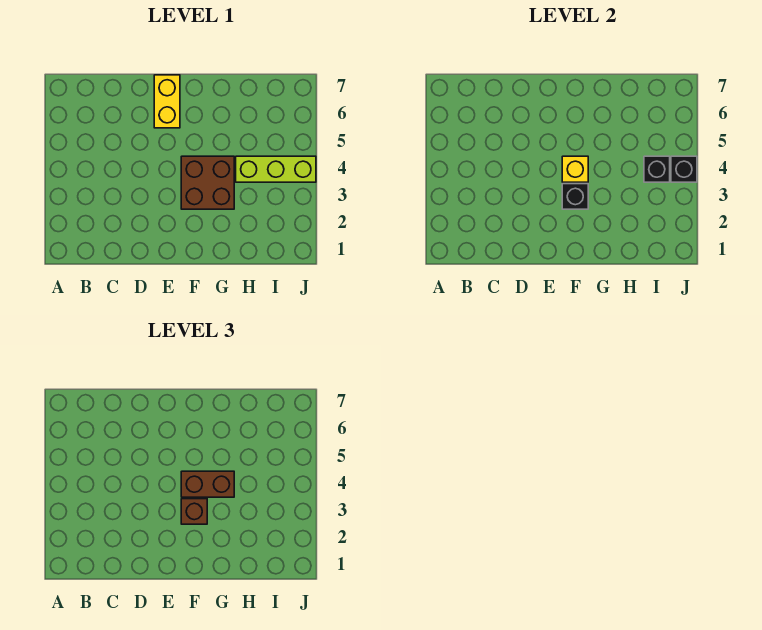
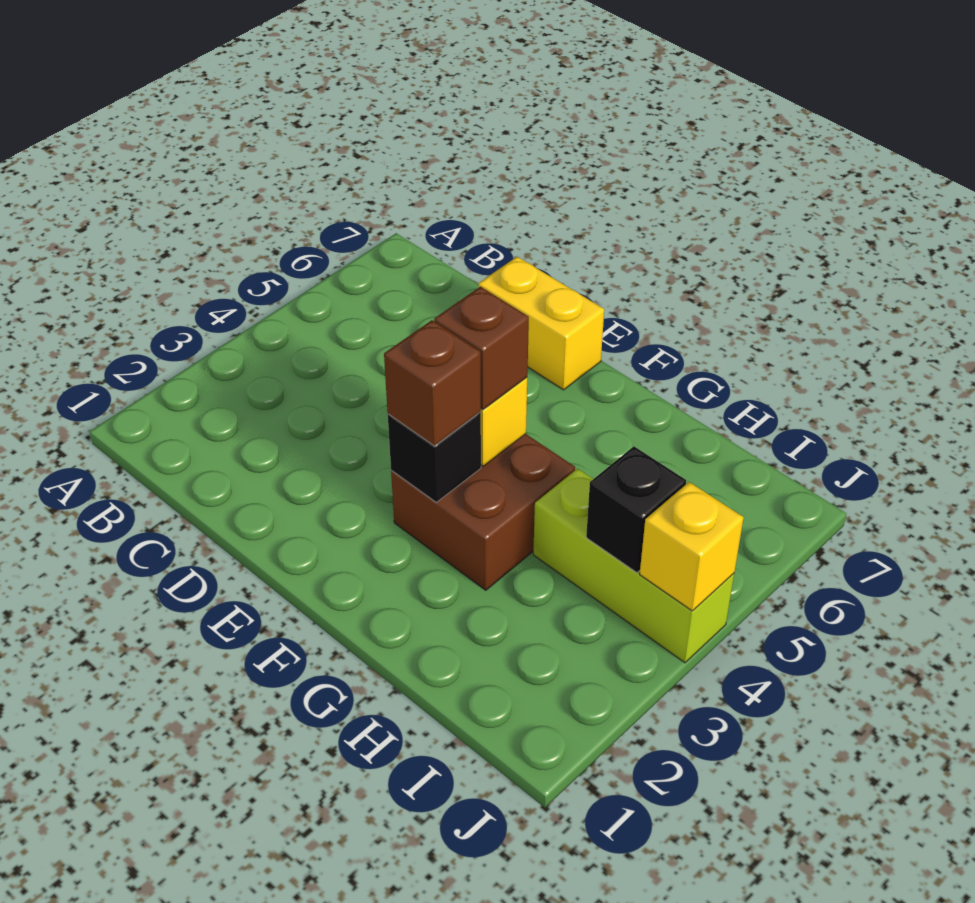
yellow brick E6:E7 level 1 -> yellow brick D7:E7 level 1
brown brick F4:G4 level 3 -> brown brick F4 level 3
black brick J4 level 2 -> yellow brick J4 level 2

